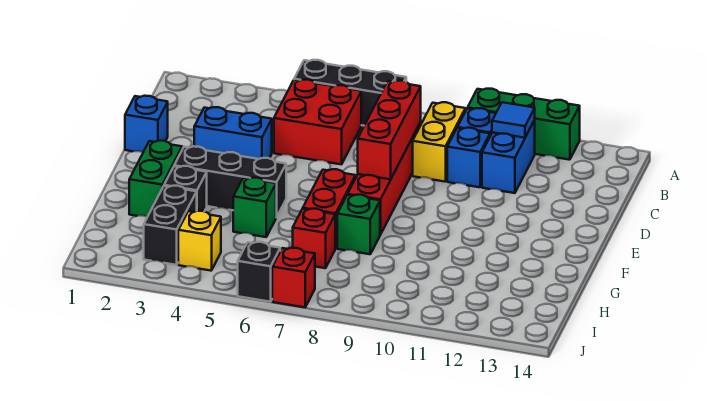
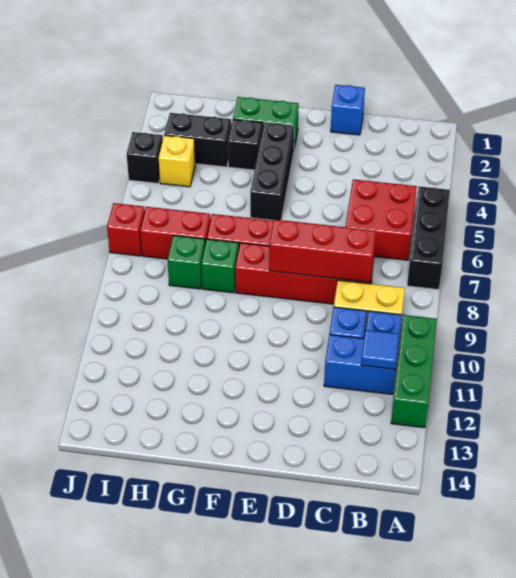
blue brick D3:D4 level 1 -> none
green brick G5 level 1 -> green brick H8 level 1
red brick H7 level 1 -> red brick H7:I7 level 1
black brick J6 level 1 -> black brick J4 level 1

